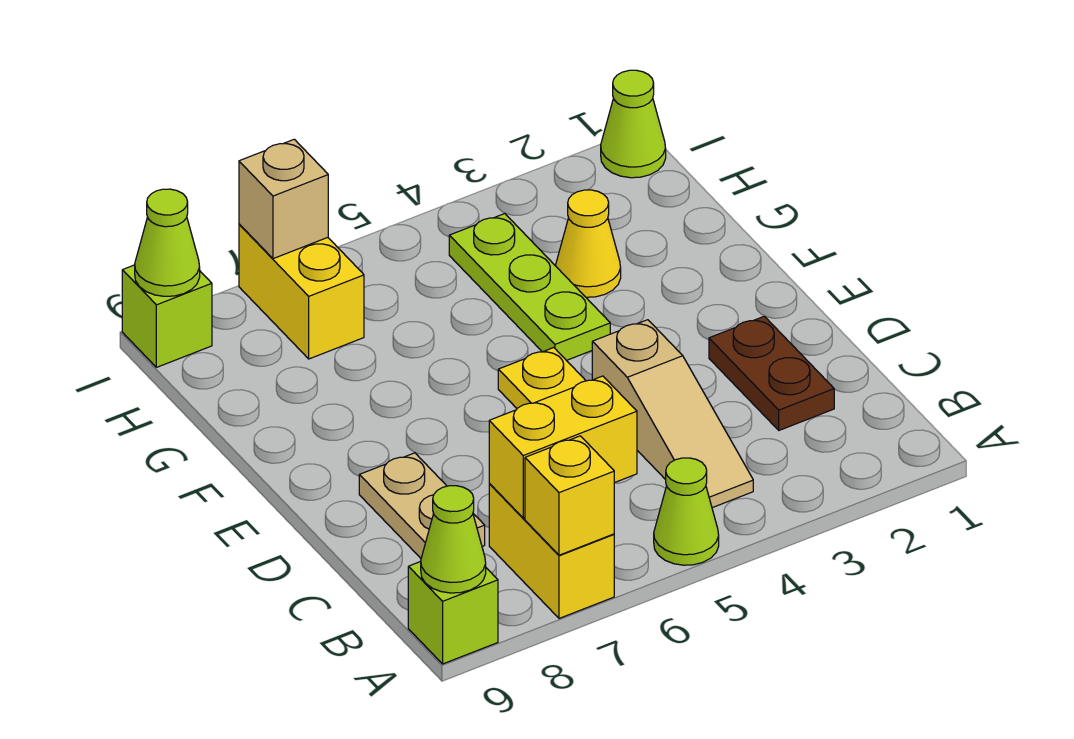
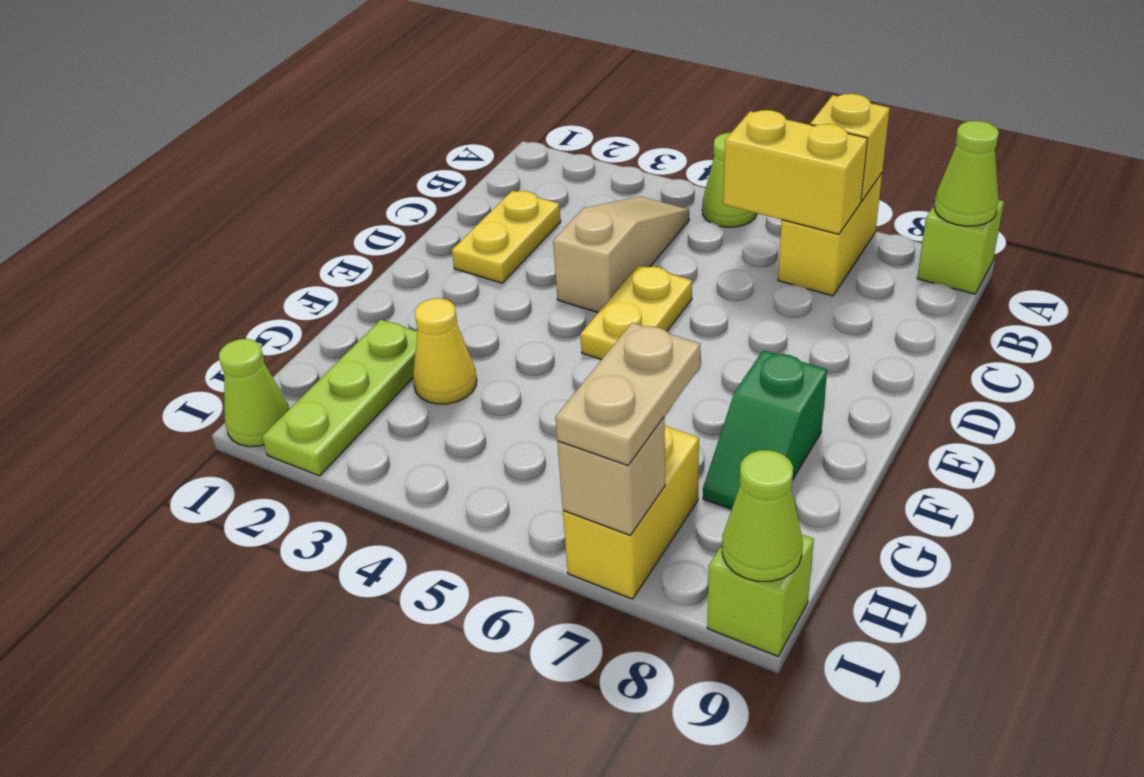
brown plate C2:D2 level 1 -> yellow plate C2:D2 level 1
tan plate C8:D8 level 1 -> tan plate H7:I7 level 3
lime plate F4:H4 level 1 -> lime plate G2:I2 level 1
none -> green slope F8:G8 level 1 top F

